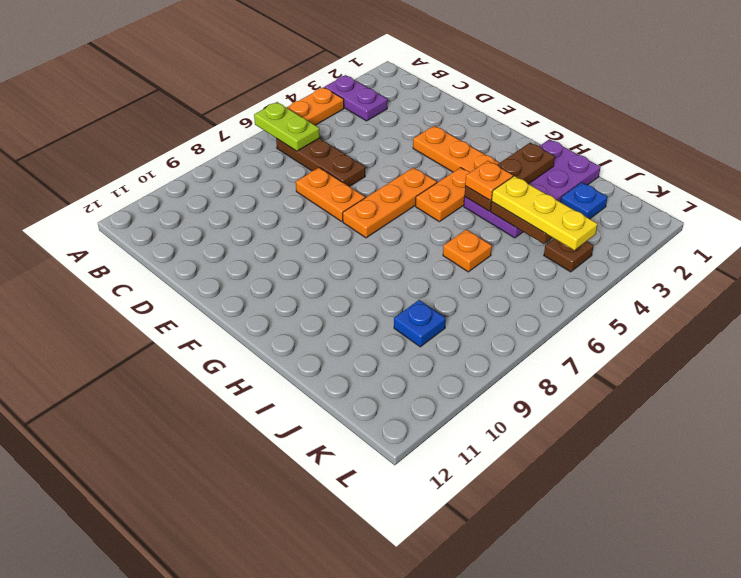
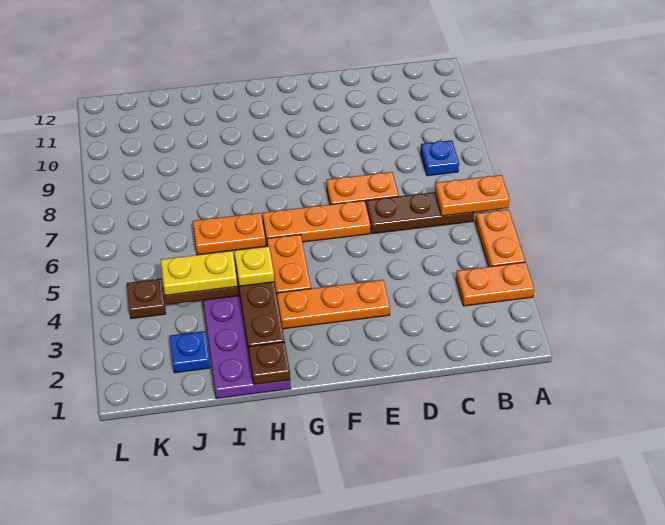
purple plate A3:B3 level 1 -> orange plate A3:B3 level 1
lime plate A6:B6 level 2 -> orange plate A6:B6 level 2
orange plate F5:F7 level 1 -> orange plate E6:G6 level 1
none -> brown plate H1 level 2
orange plate H4 level 3 -> yellow plate H4 level 3
yellow plate I4:K4 level 3 -> yellow plate I4:J4 level 3
orange plate I6 level 1 -> orange plate H6:I6 level 1
blue plate J9 level 1 -> blue plate B8 level 1

